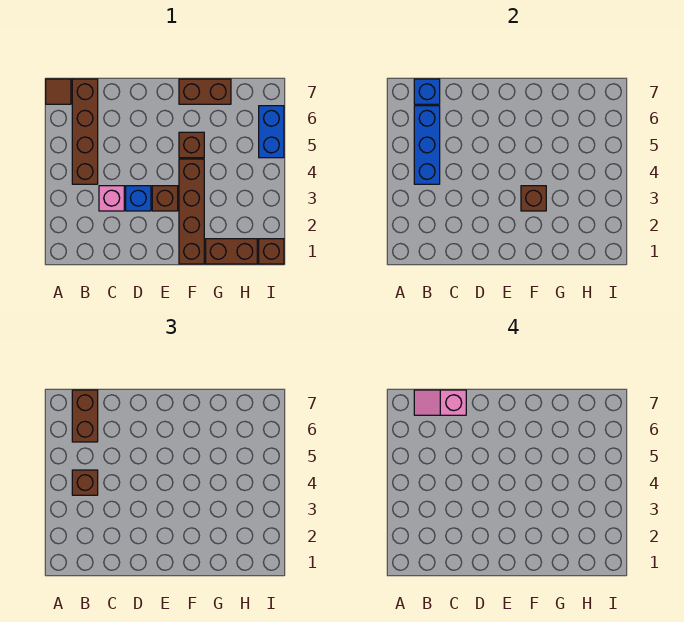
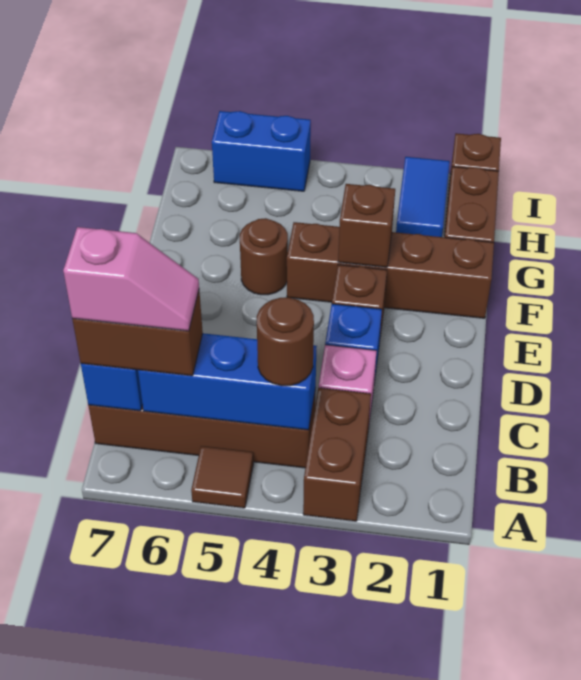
brown tile A7 level 1 -> brown tile A5 level 1
brown brick B4 level 3 -> brown round brick B4 level 3
pink slope B7:C7 level 4 top C -> pink slope B6:B7 level 4 top 7
brown brick F5 level 1 -> brown round brick F5 level 1
brown brick F7:G7 level 1 -> brown brick A3:B3 level 1
none -> blue tile H2:I2 level 1

